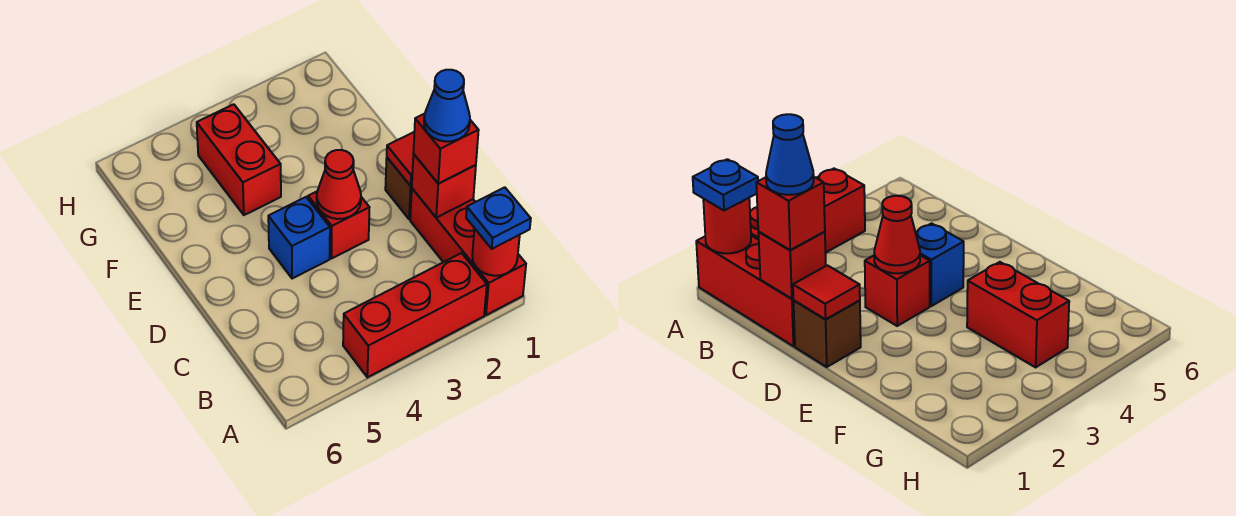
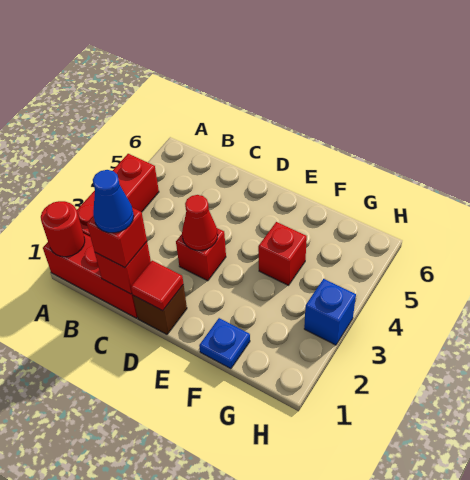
blue plate A1 level 3 -> blue plate F1 level 1
blue brick D4 level 1 -> blue brick H3 level 1
red brick F4:G4 level 1 -> red brick F4 level 1

